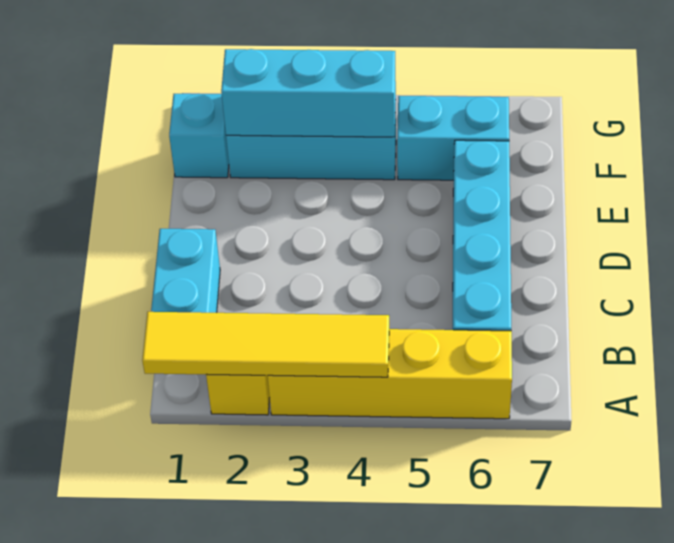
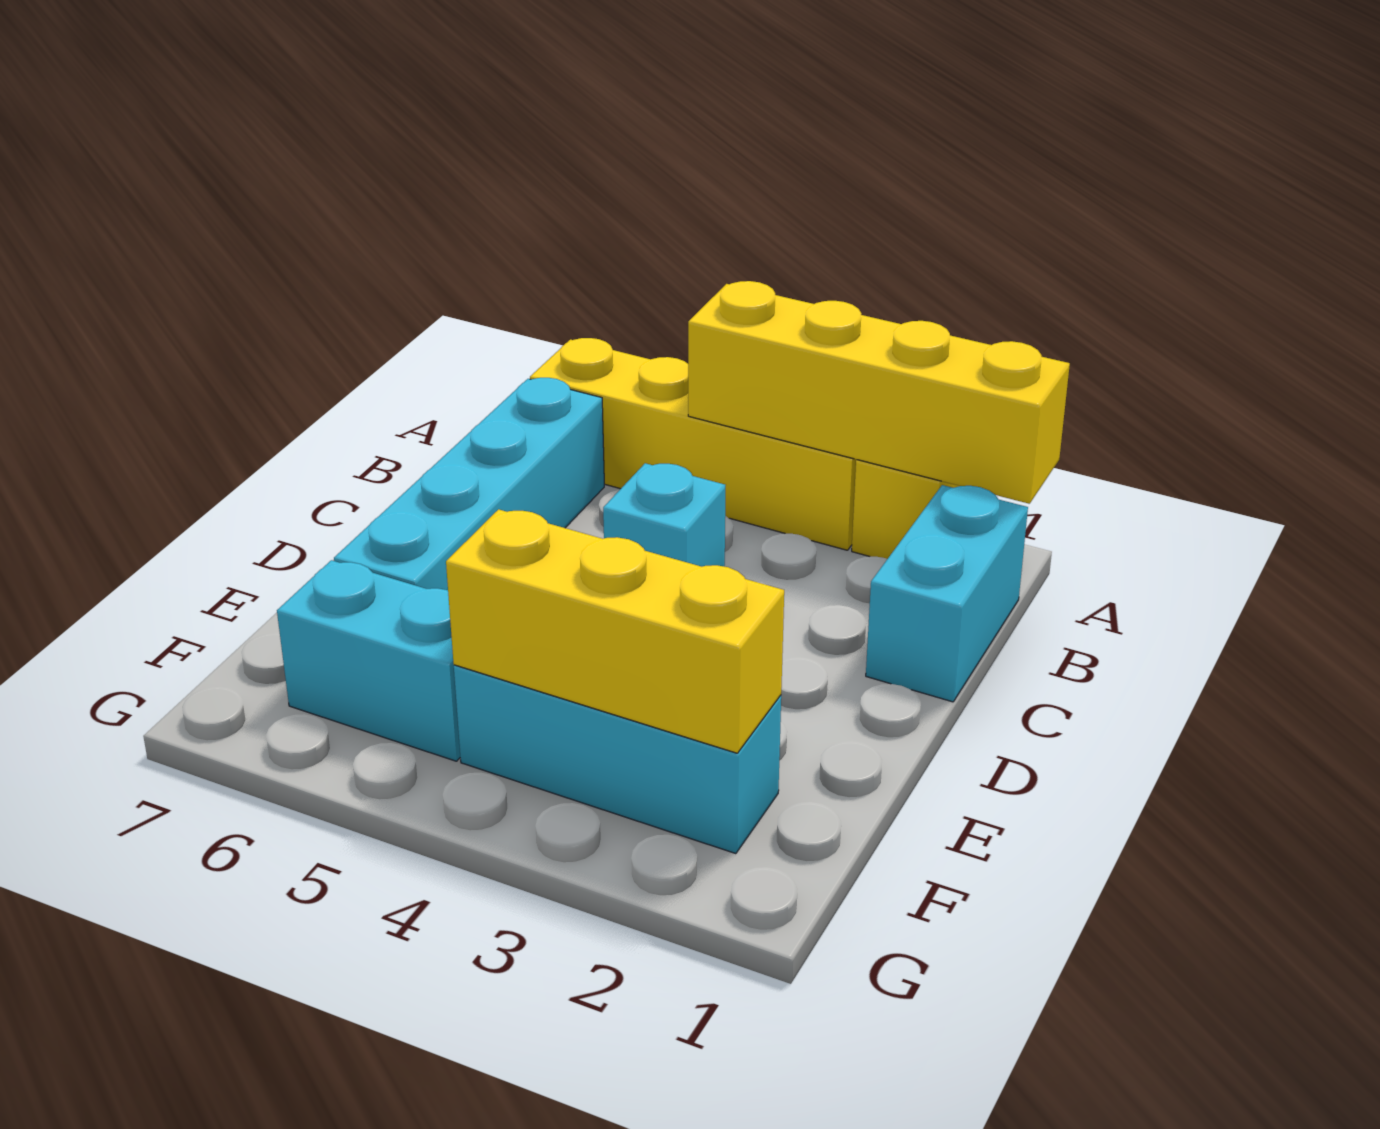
yellow tile A1:A4 level 2 -> yellow brick A1:A4 level 2
cyan brick F1 level 1 -> cyan brick C4 level 1
cyan brick F2:F4 level 2 -> yellow brick F2:F4 level 2

